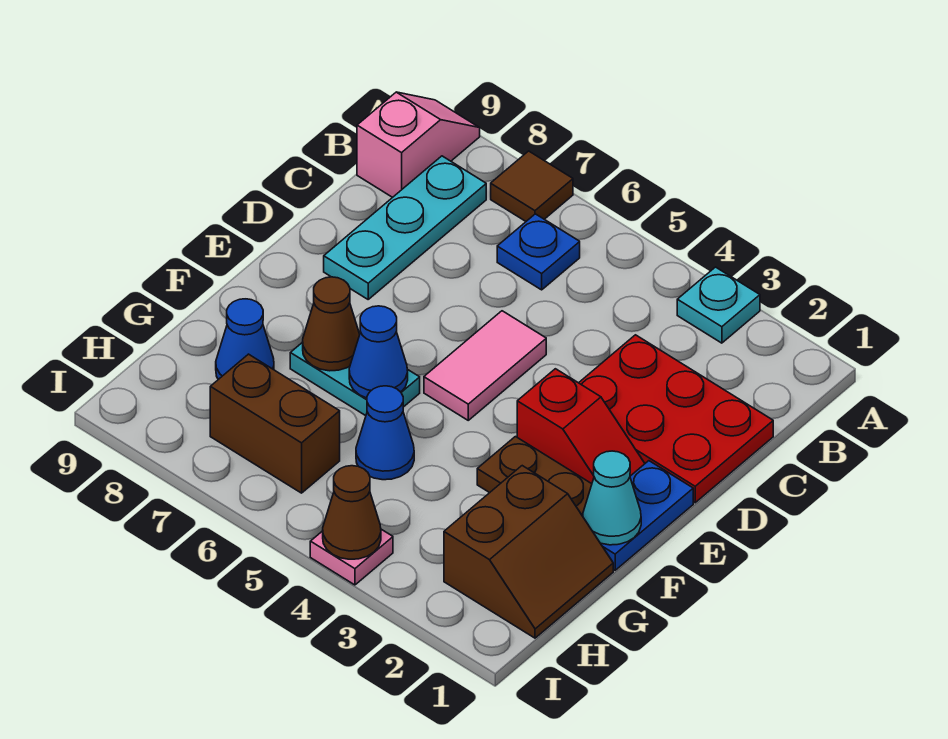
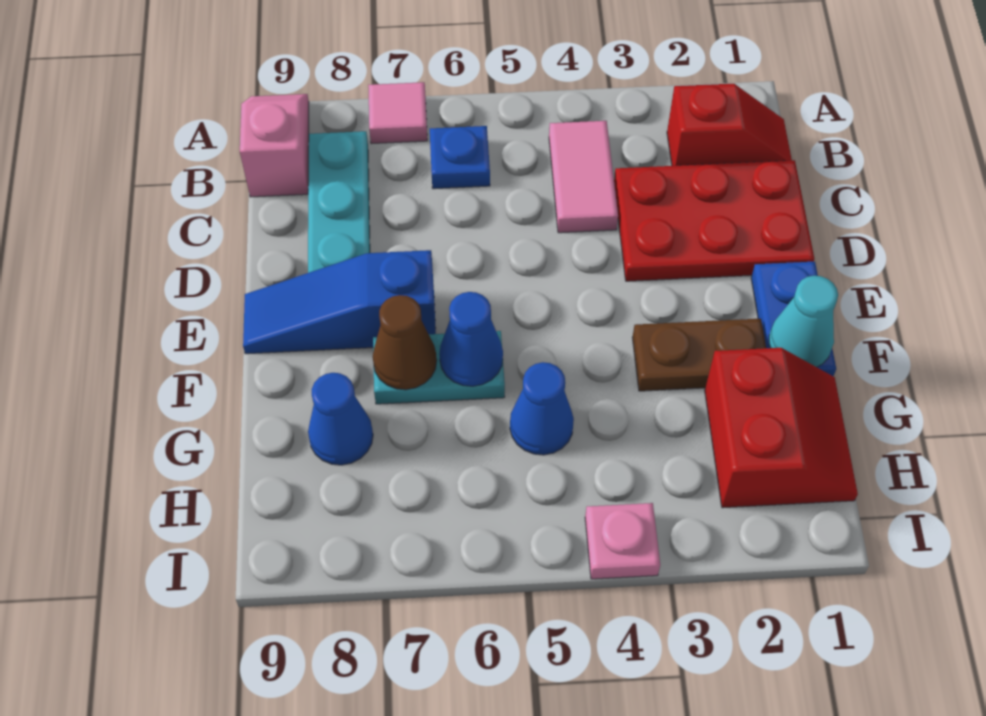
cyan plate A3 level 1 -> none
brown tile A7 level 1 -> pink tile A7 level 1
pink tile D5:E5 level 1 -> pink tile B4:C4 level 1
red slope E2:E3 level 1 top 3 -> red slope B1:B2 level 1 top 2
none -> blue slope E7:E9 level 1 top 7
brown slope G1:H2 level 1 top 2 -> red slope G1:H2 level 1 top 2
brown brick H6:H7 level 1 -> none
brown cone I4 level 2 -> none

